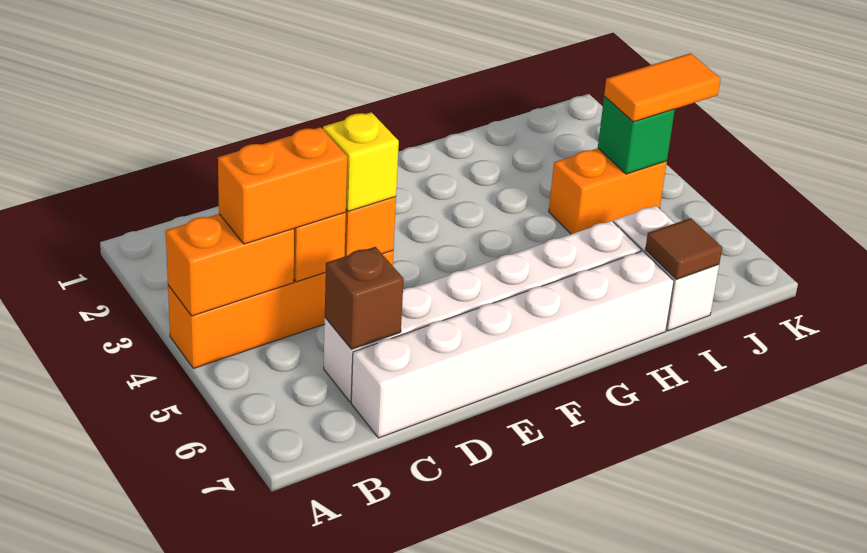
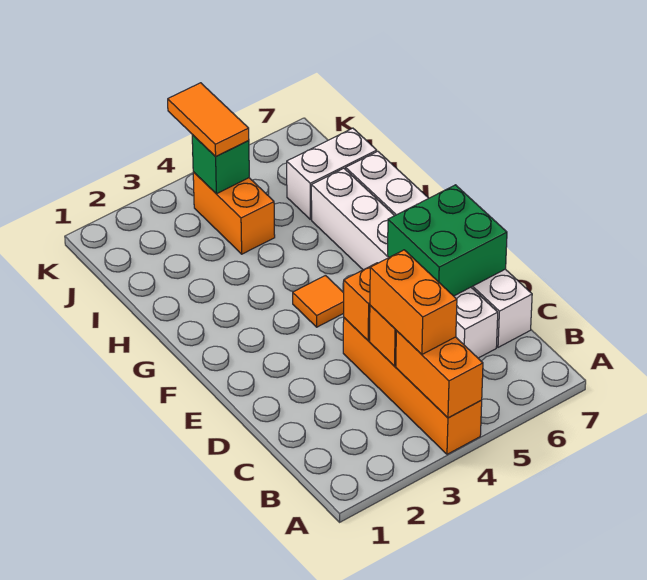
brown brick C6 level 2 -> none
yellow brick D4 level 3 -> none
none -> green brick D6:E7 level 2
none -> orange tile F4 level 1
brown tile I7 level 2 -> none

